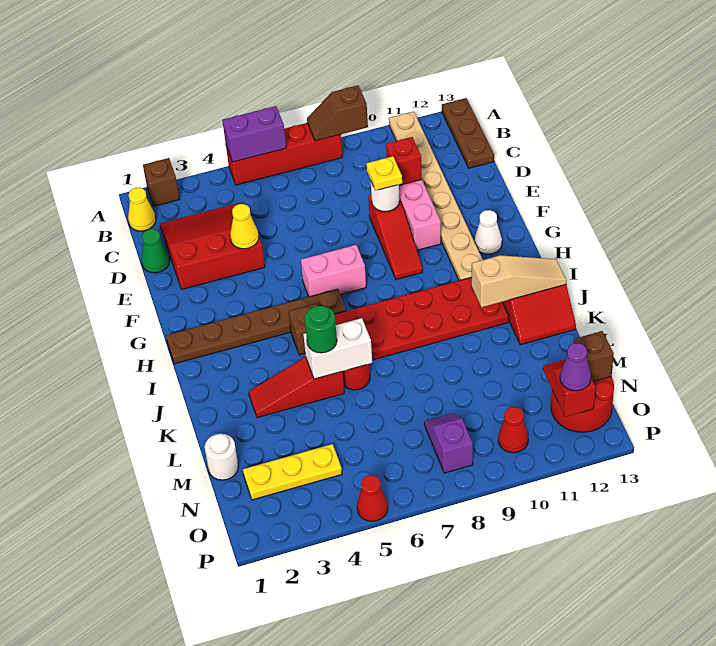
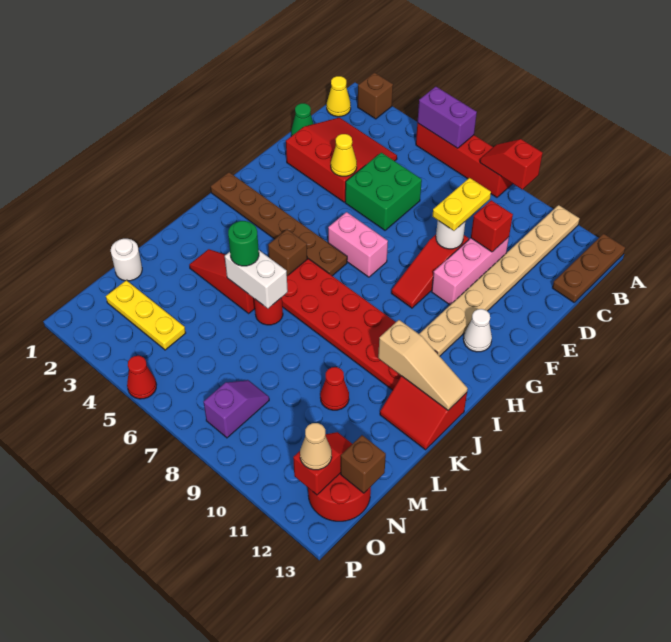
brown slope A8:A9 level 2 top 9 -> red slope A8:A9 level 2 top 9
none -> green brick D5:E6 level 1
yellow plate E9 level 3 -> yellow plate D9:E9 level 3
red cone O10 level 1 -> red cone L10 level 1
purple cone O12 level 3 -> tan cone O12 level 3

